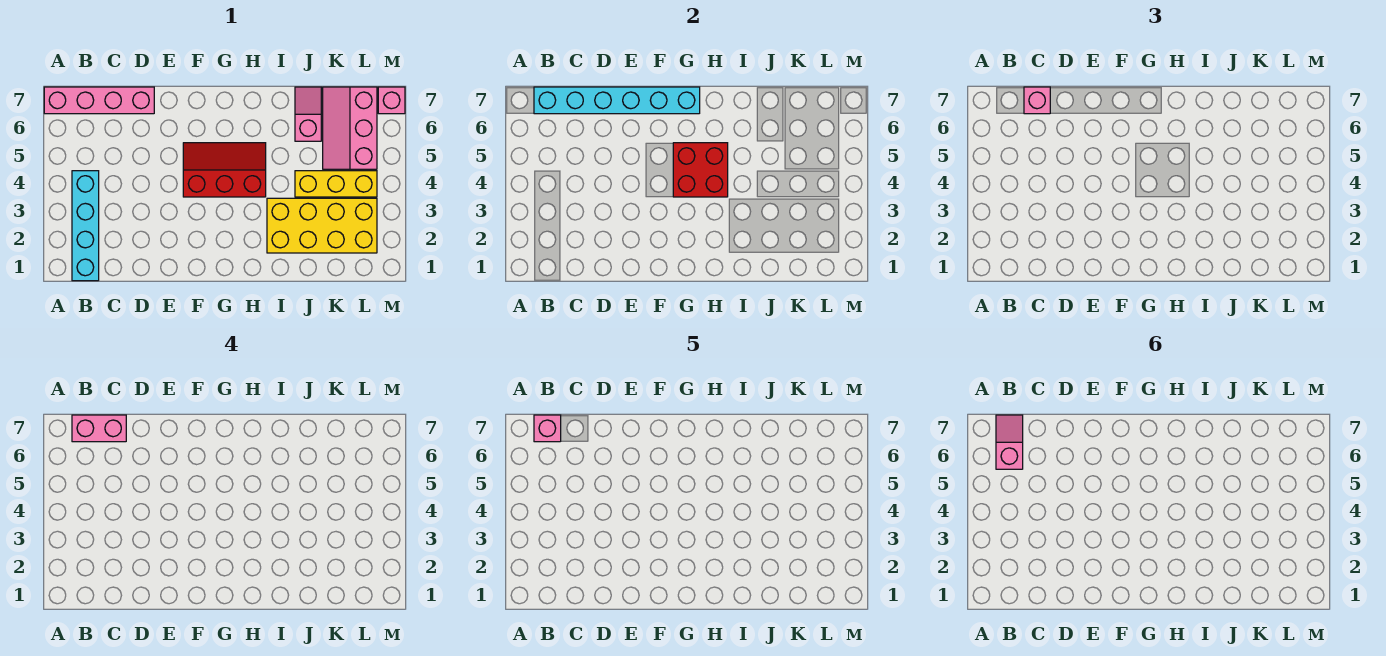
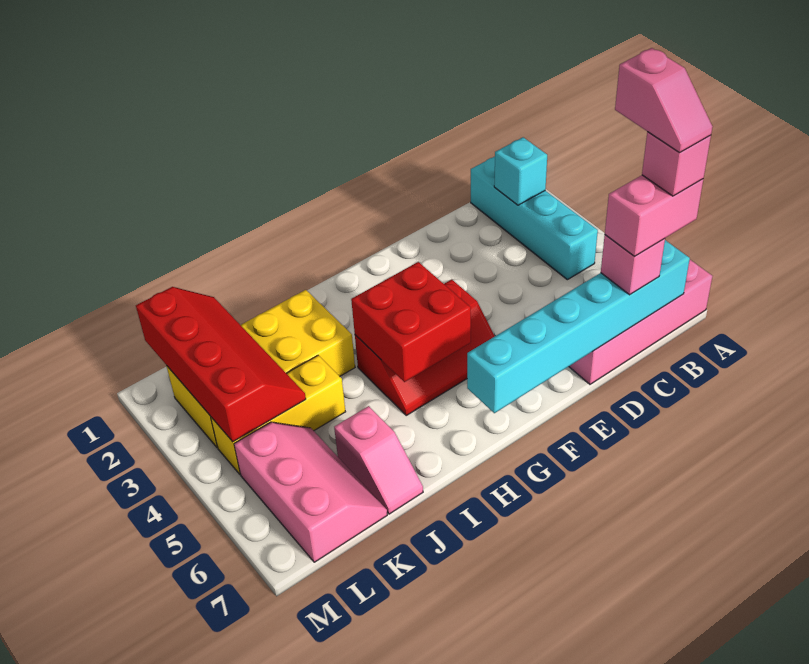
none -> cyan brick B2 level 2
none -> red slope K1:L4 level 2 top L
pink brick M7 level 1 -> none

